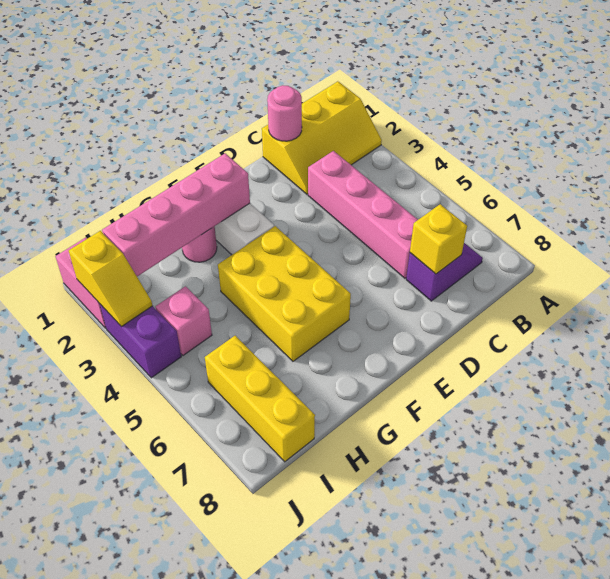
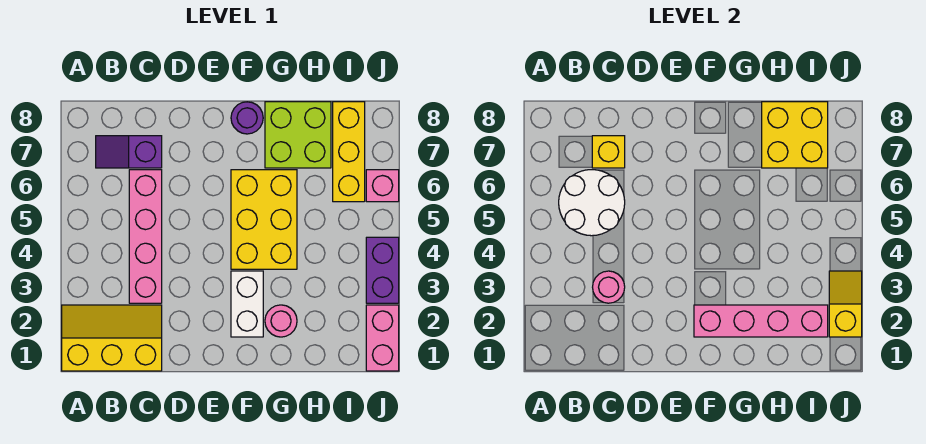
none -> white round brick B5:C6 level 2
pink round brick C1 level 2 -> pink round brick C3 level 2
none -> purple round brick F8 level 1
none -> lime brick G7:H8 level 1
none -> yellow brick H7:I8 level 2
pink brick I4 level 1 -> pink brick J6 level 1

